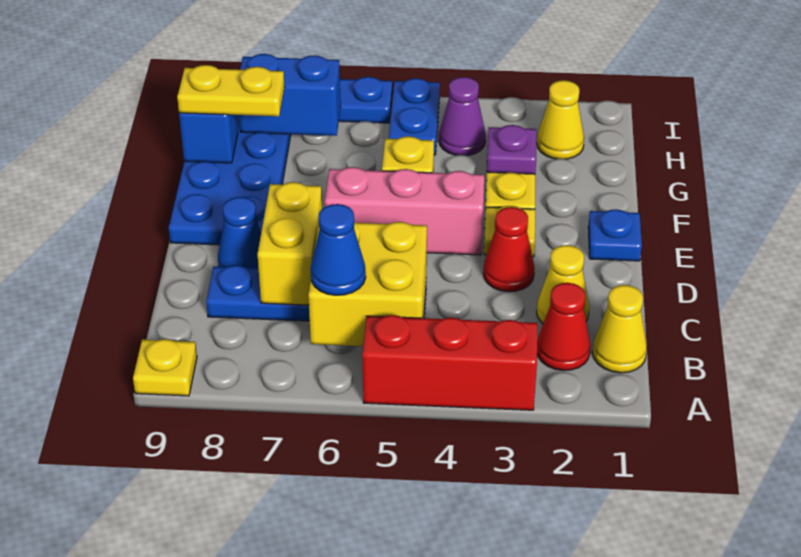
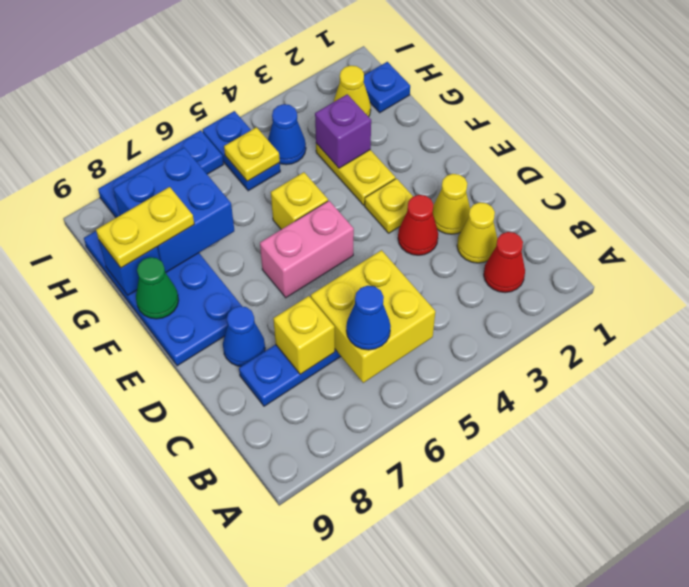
red brick A3:A5 level 1 -> none
yellow plate A9 level 1 -> yellow plate H5 level 2
yellow cone B1 level 1 -> yellow cone D2 level 1
yellow brick C7:D7 level 2 -> yellow brick C7 level 2
blue plate E1 level 1 -> blue plate H1 level 1
pink brick E4:E6 level 1 -> pink brick E5:E6 level 1
none -> green cone F9 level 2
purple plate G3 level 2 -> purple brick G3 level 2
purple cone H4 level 1 -> blue cone H4 level 1
blue brick H7:H8 level 2 -> blue brick G7:H8 level 2

